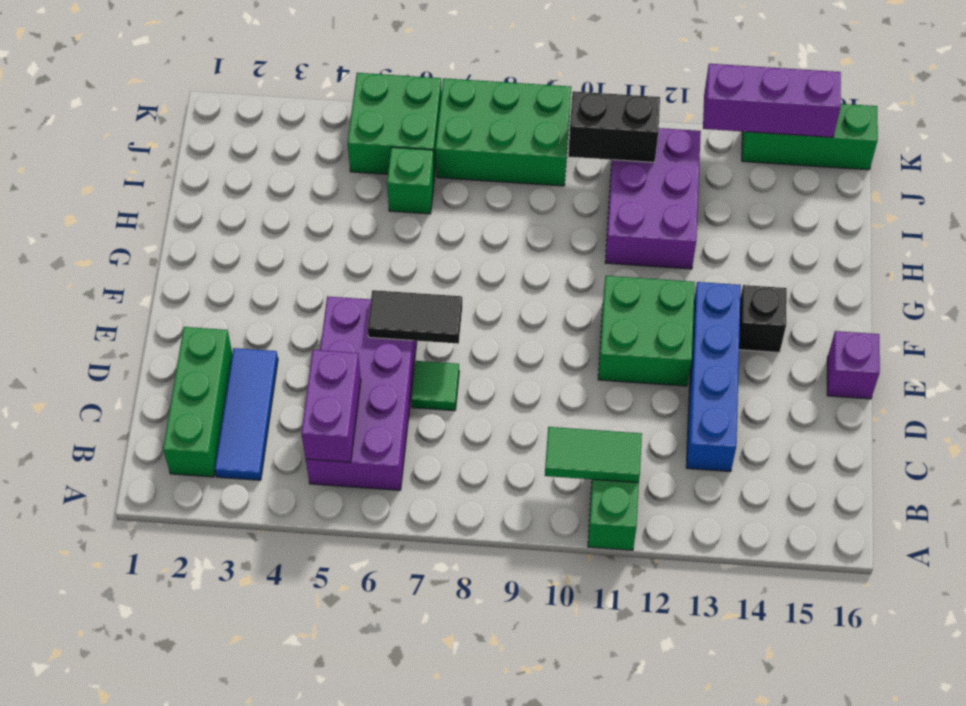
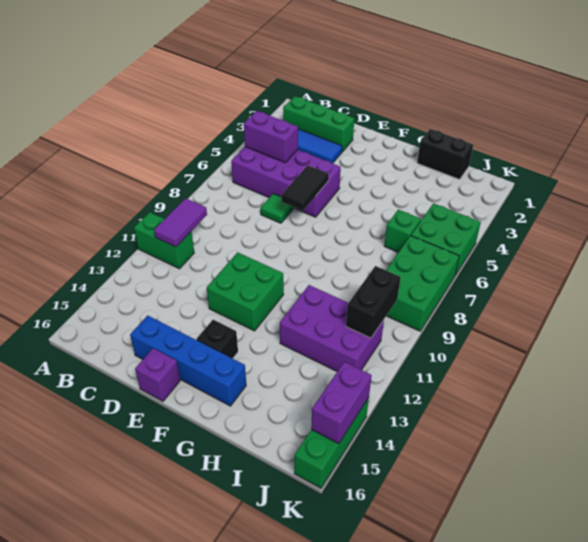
green tile B10:B11 level 2 -> purple tile B10:B11 level 2
blue brick C13:F13 level 1 -> blue brick D15:G15 level 1
none -> black brick H1:I1 level 1
purple brick K13:K15 level 2 -> purple brick K14:K15 level 2

